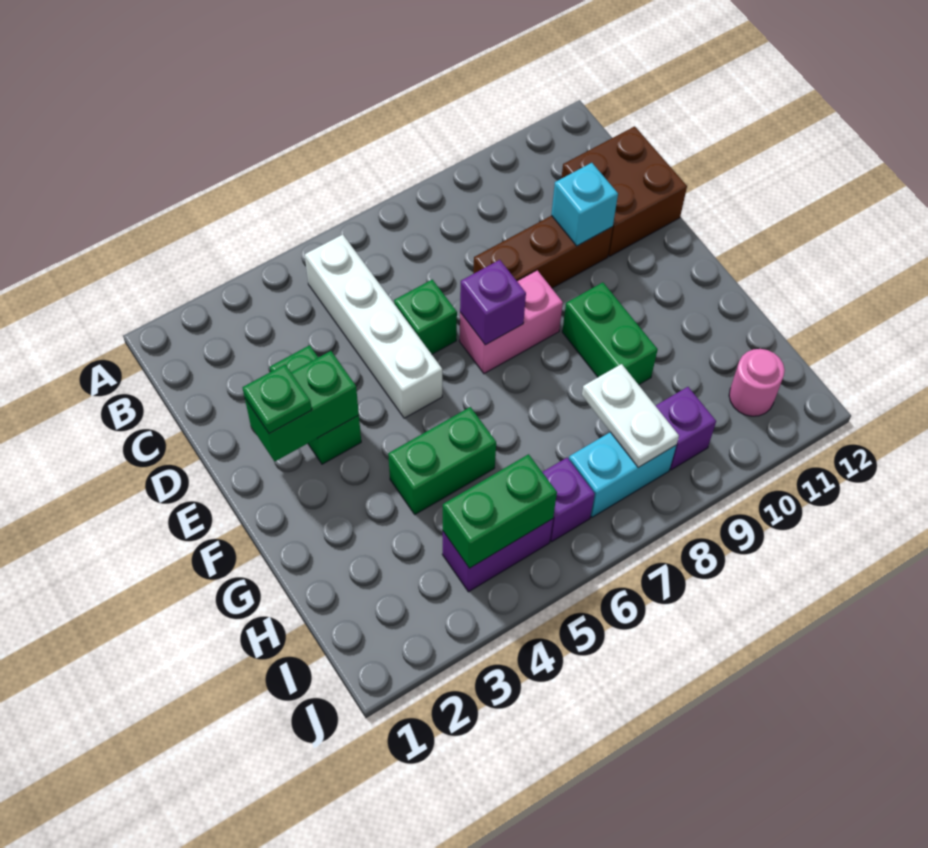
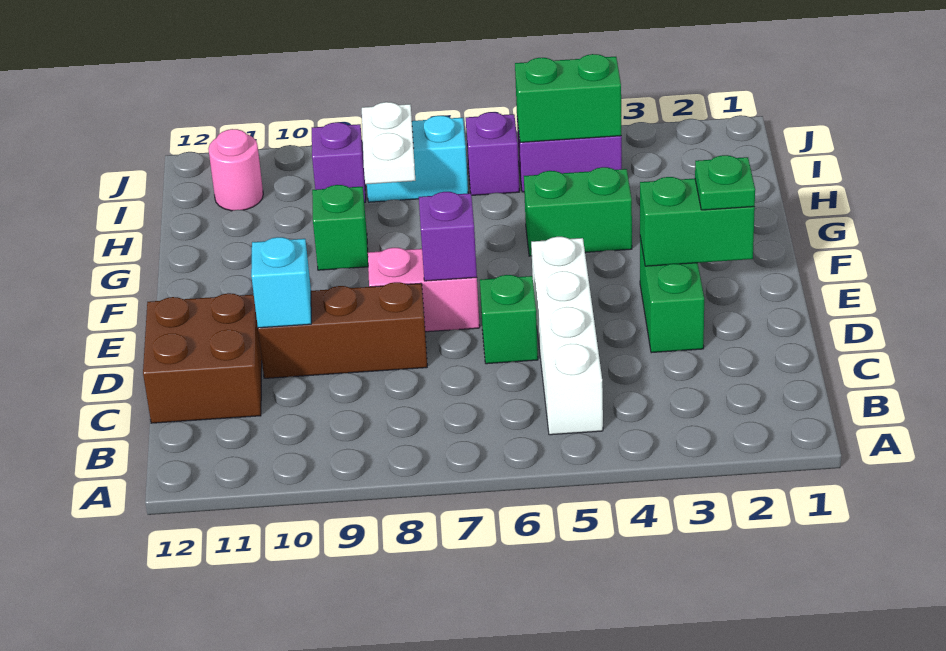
green brick F9:G9 level 1 -> green brick G9 level 1

